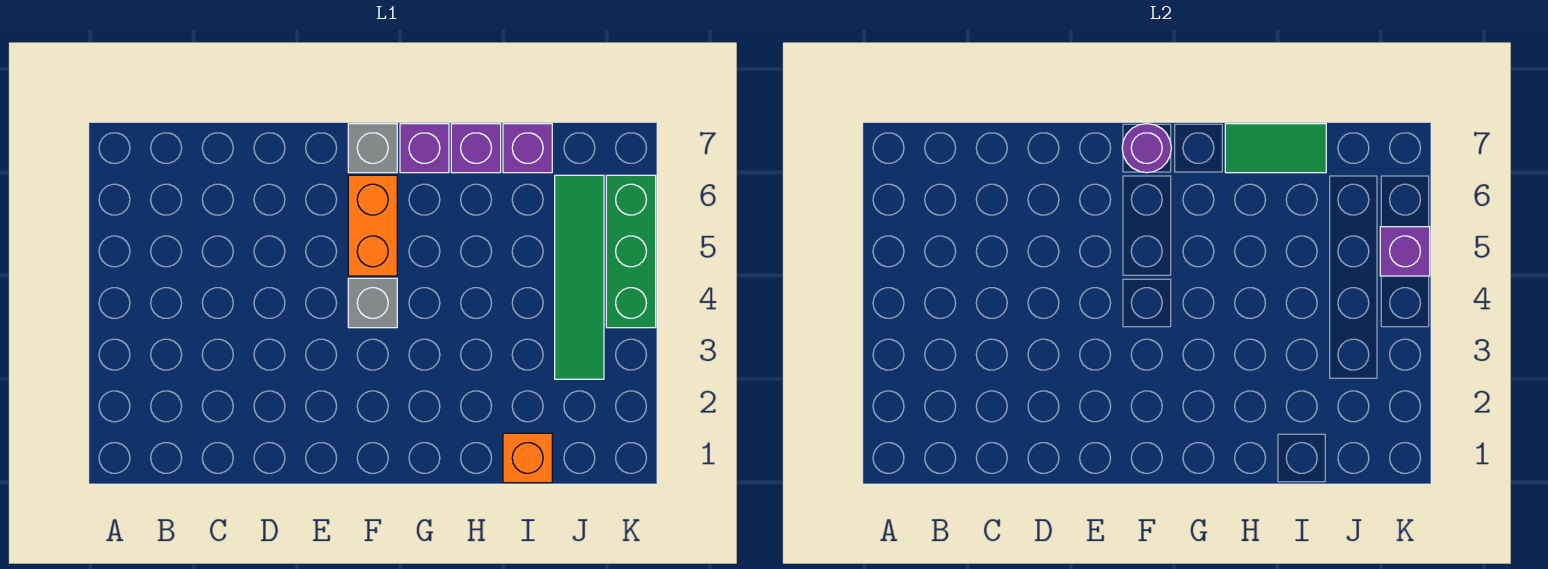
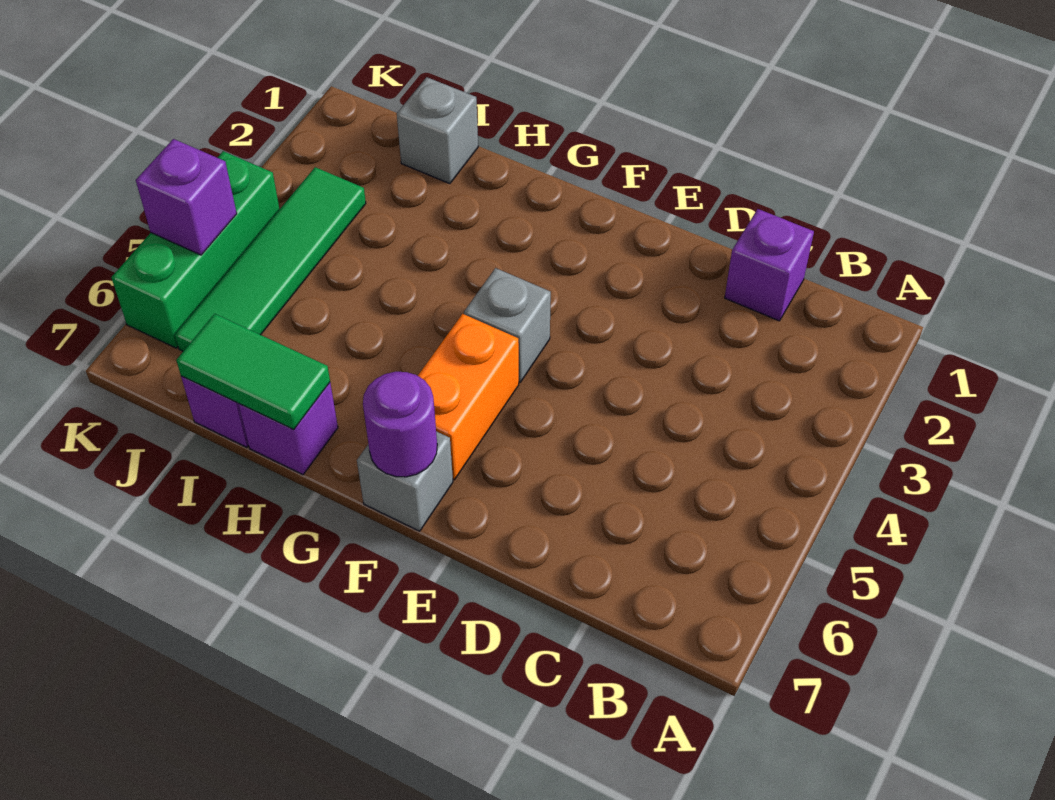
purple brick G7 level 1 -> purple brick C1 level 1
orange brick I1 level 1 -> grey brick I1 level 1

